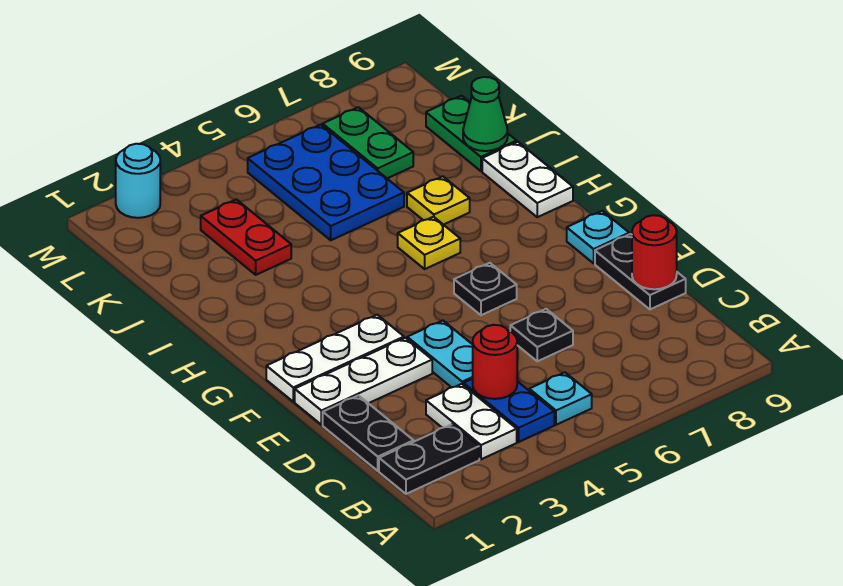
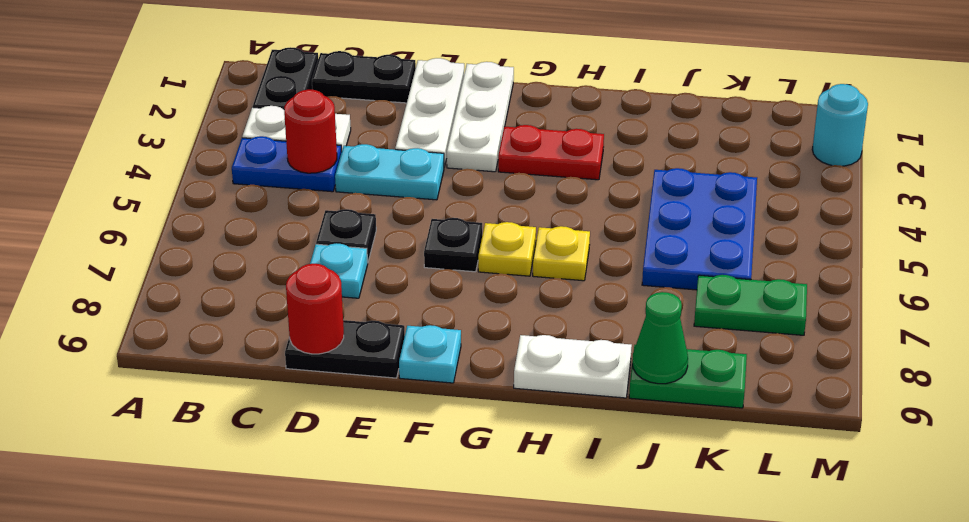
cyan plate B5 level 1 -> cyan plate D7 level 1
yellow plate I7 level 1 -> yellow plate G6 level 1
red plate J3:K3 level 1 -> red plate G3:H3 level 1
blue plate J5:L6 level 1 -> blue plate J4:K6 level 1

